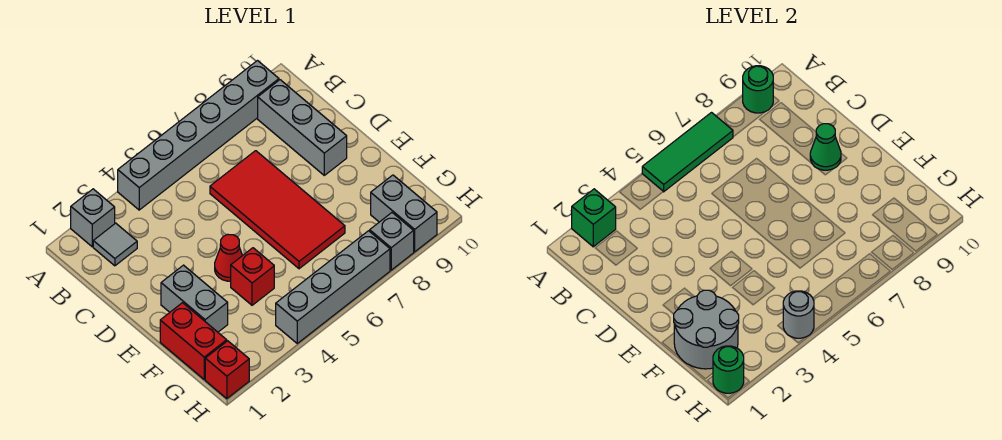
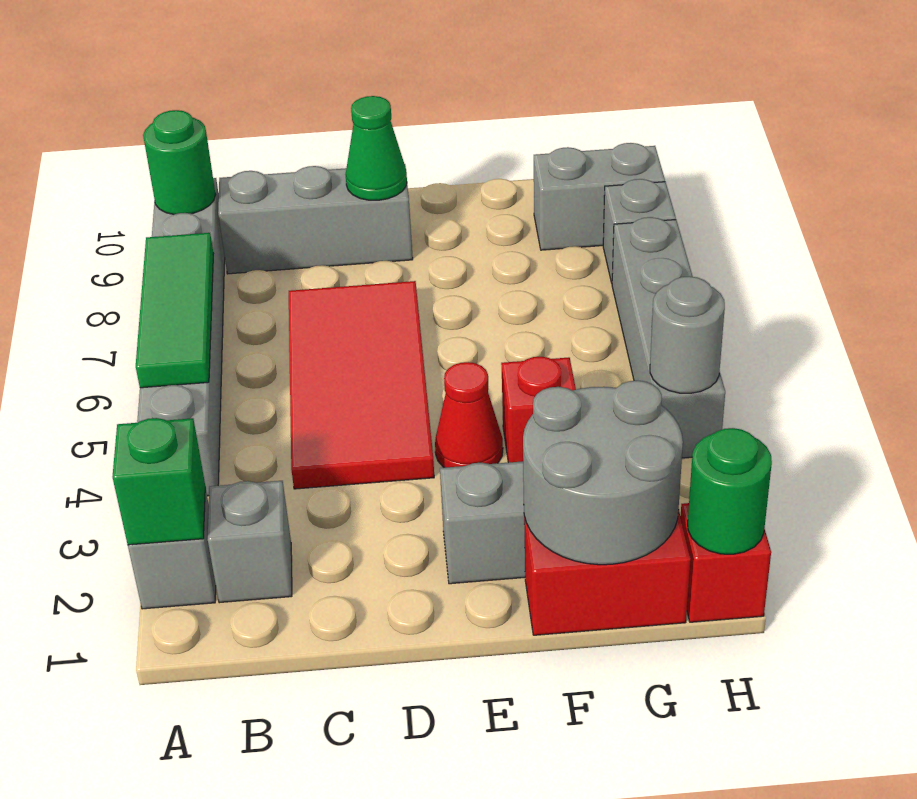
grey tile B2 level 1 -> grey brick B2 level 1
red tile C6:F7 level 1 -> red tile C4:D7 level 1

